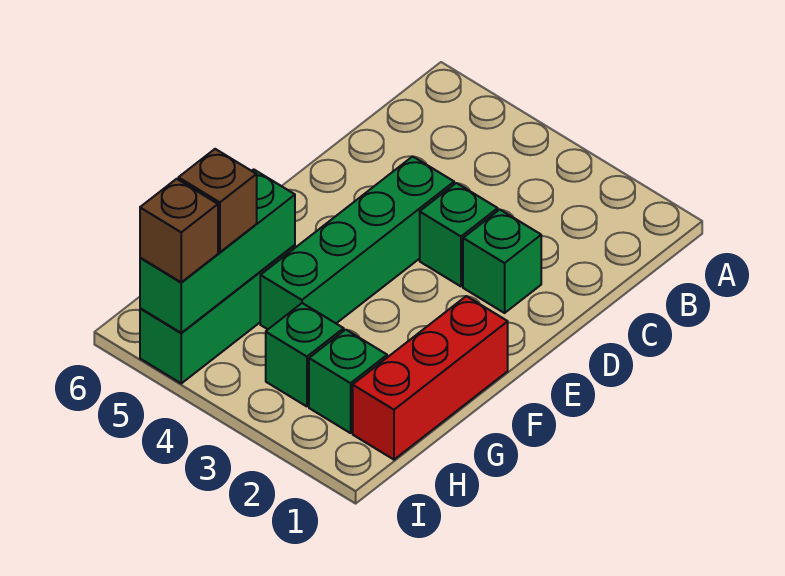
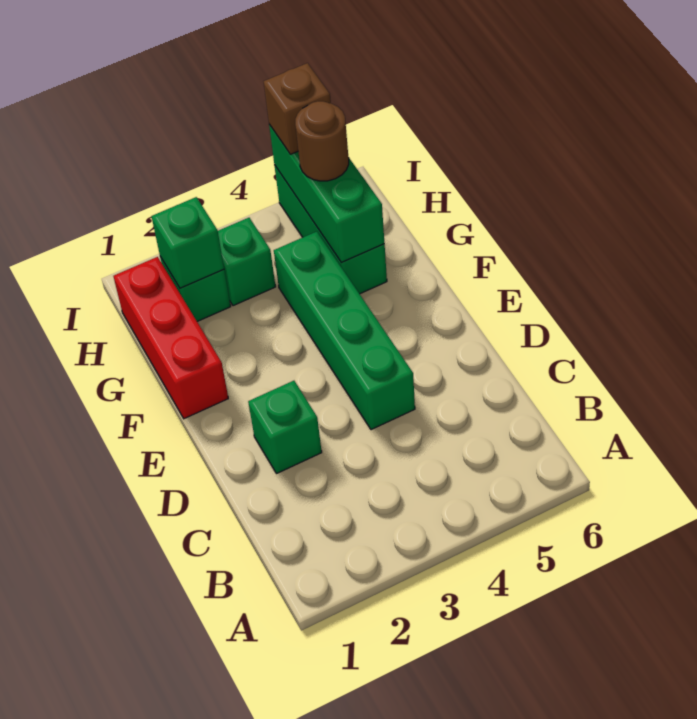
green brick D3 level 1 -> green brick H2 level 2
brown brick H5 level 3 -> brown round brick H5 level 3

